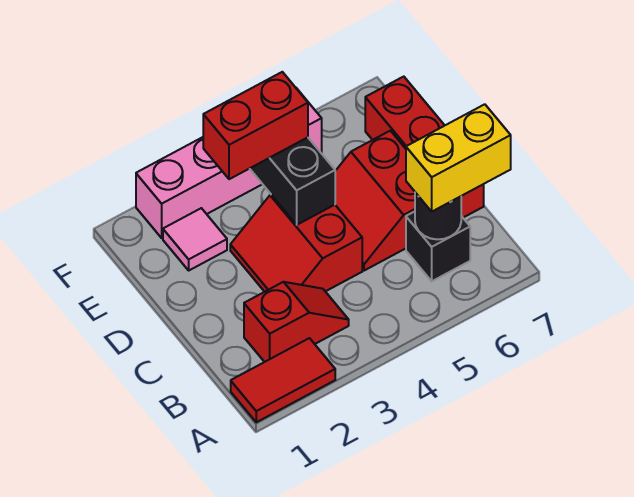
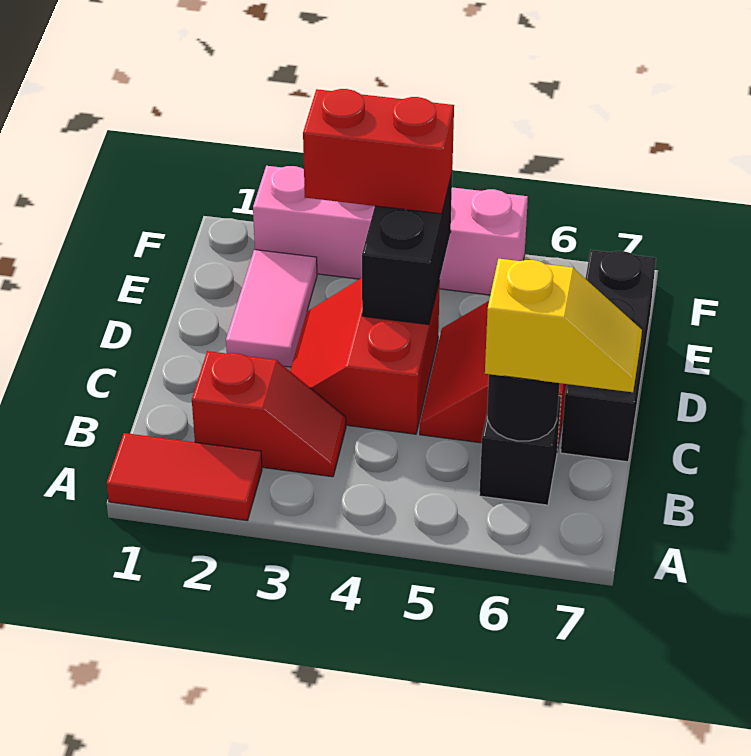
yellow brick B6:B7 level 3 -> yellow slope B6:B7 level 3 top 6
red brick C7:E7 level 1 -> black brick C7:E7 level 1
pink tile E2 level 1 -> pink tile D2:E2 level 1

